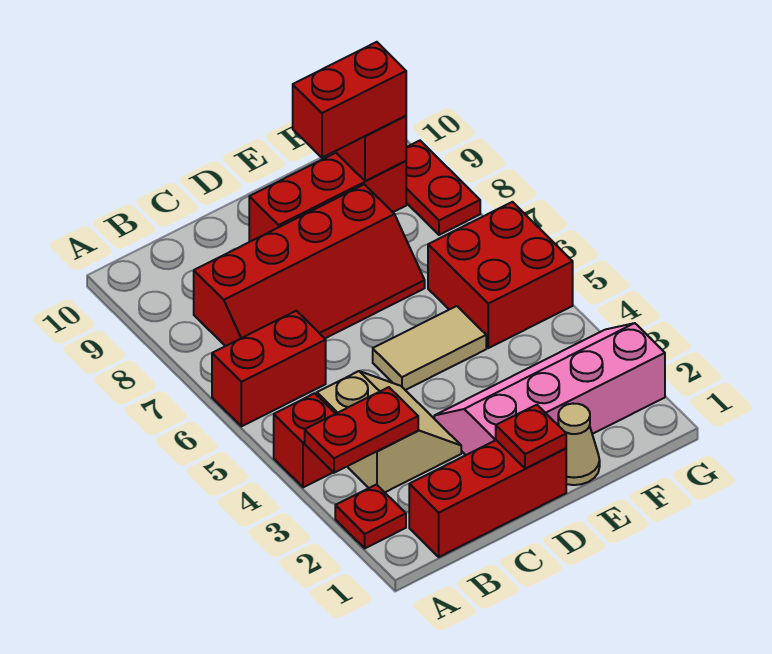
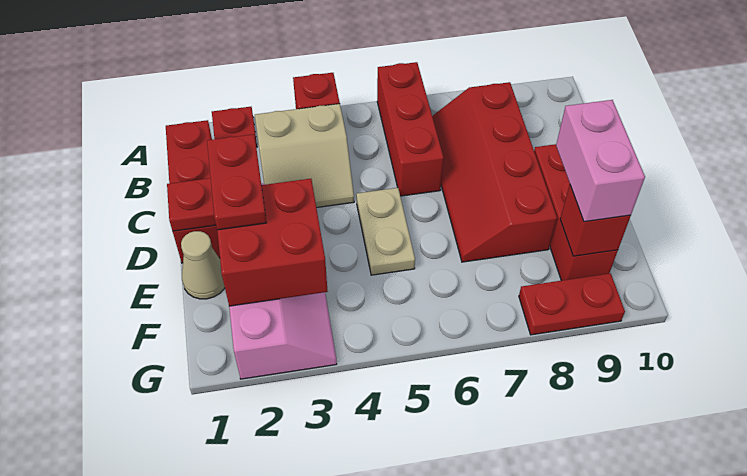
red plate A3:B3 level 2 -> red plate D2:E2 level 3
red brick A6:B6 level 1 -> red brick A6:C6 level 1
tan tile D5:E5 level 1 -> tan plate D5:E5 level 1
red brick E9:F9 level 3 -> pink brick E9:F9 level 3
red brick F5:G6 level 1 -> red brick E2:F3 level 2

